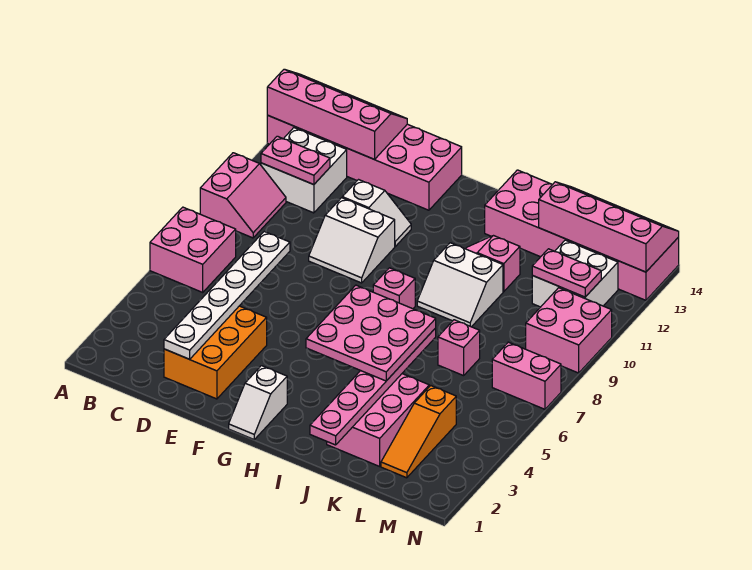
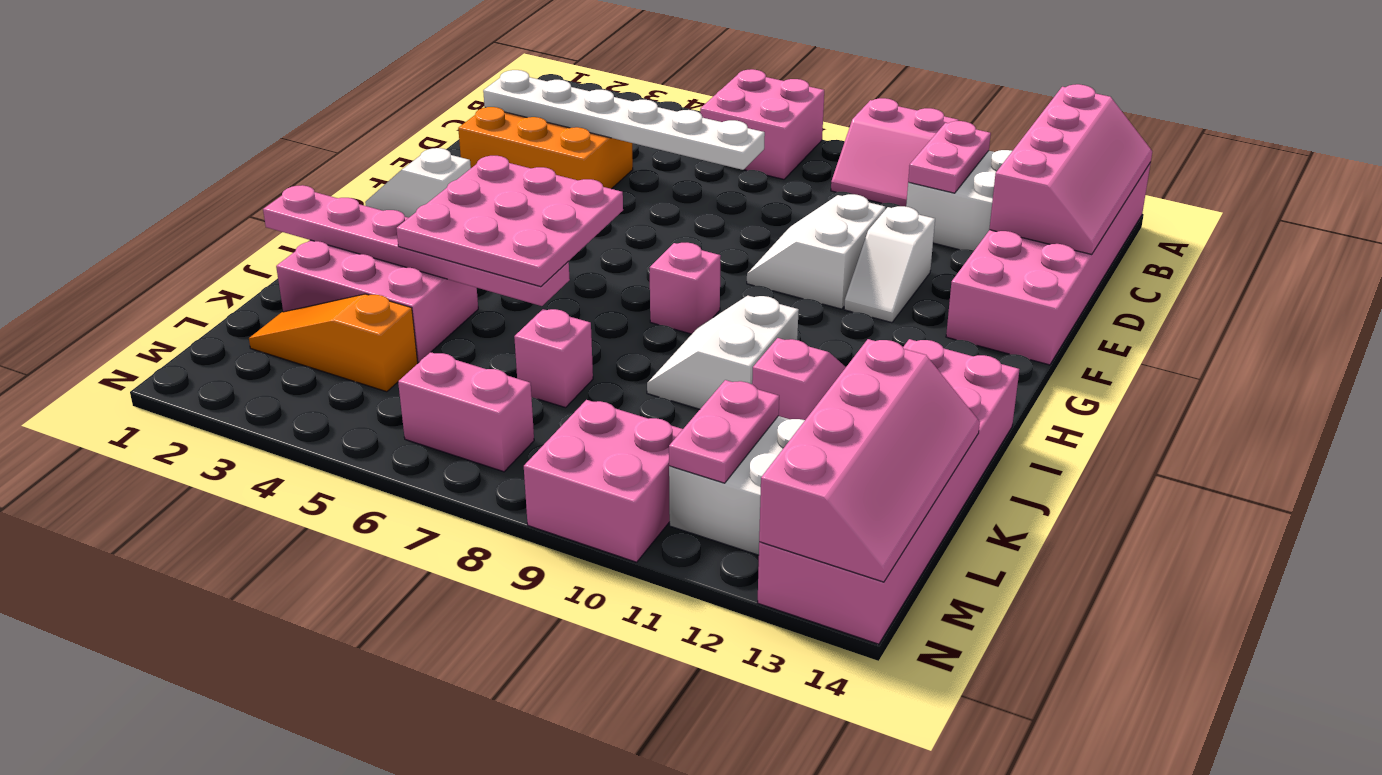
pink brick M7:N7 level 1 -> pink brick M6:M7 level 1

